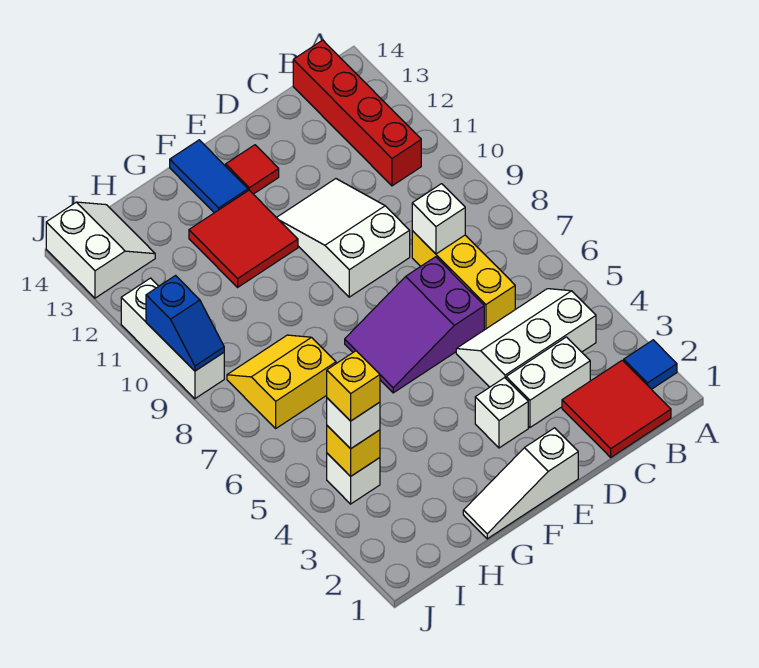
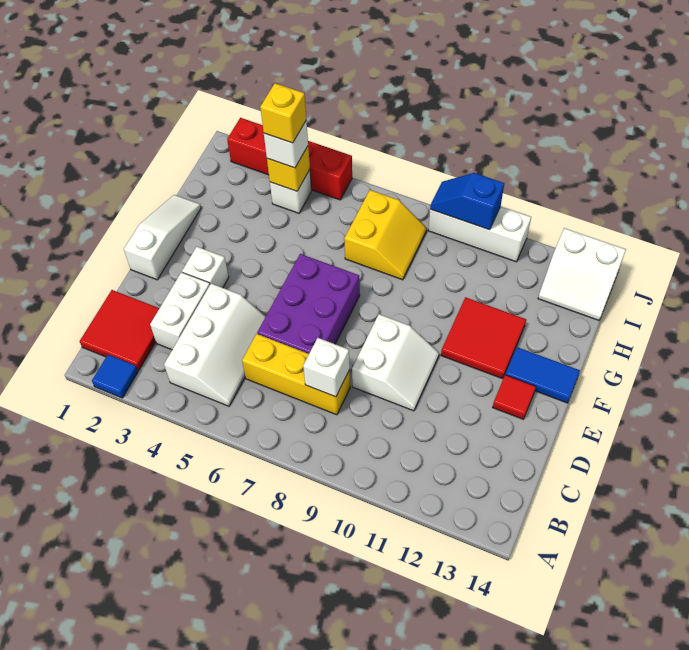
red brick B11:B14 level 1 -> red brick J2:J5 level 1
purple slope D6:F7 level 1 top D -> purple brick D6:F7 level 1
white slope D9:E11 level 1 top 9 -> white slope D9:E10 level 1 top 9

